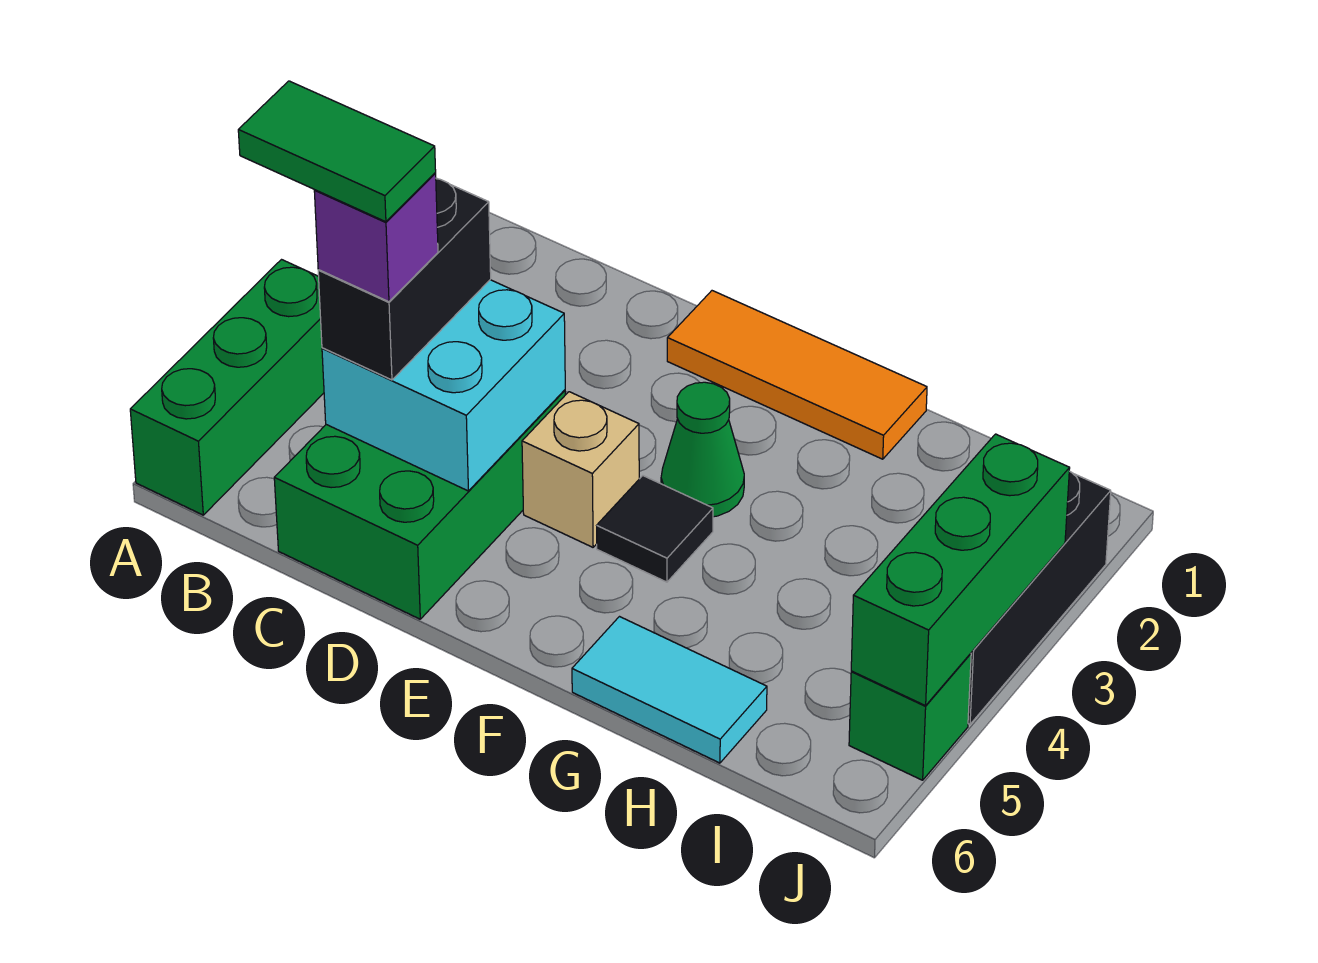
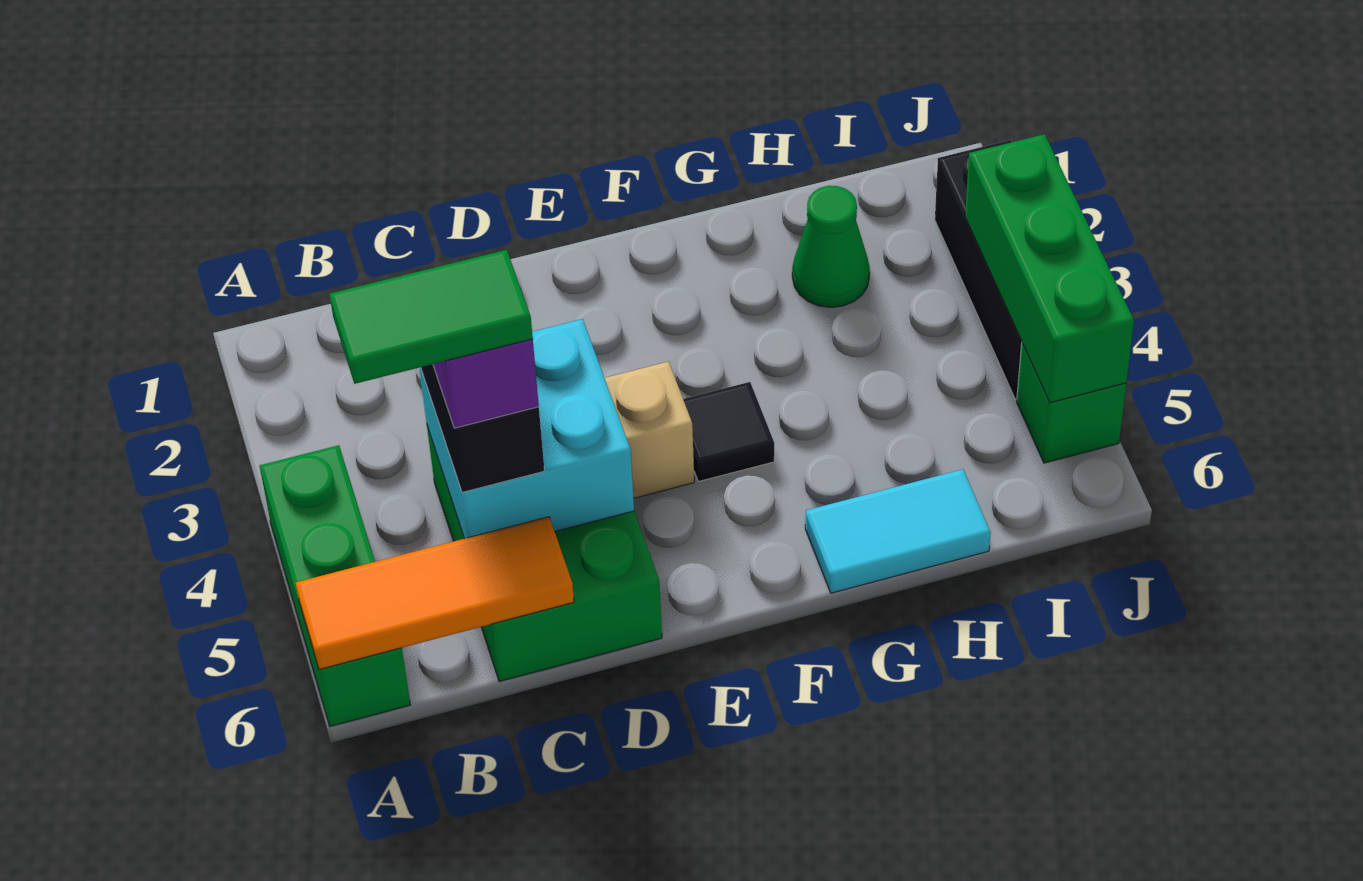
orange tile E1:G1 level 1 -> orange tile A6:C6 level 2
green cone F3 level 1 -> green cone H2 level 1

